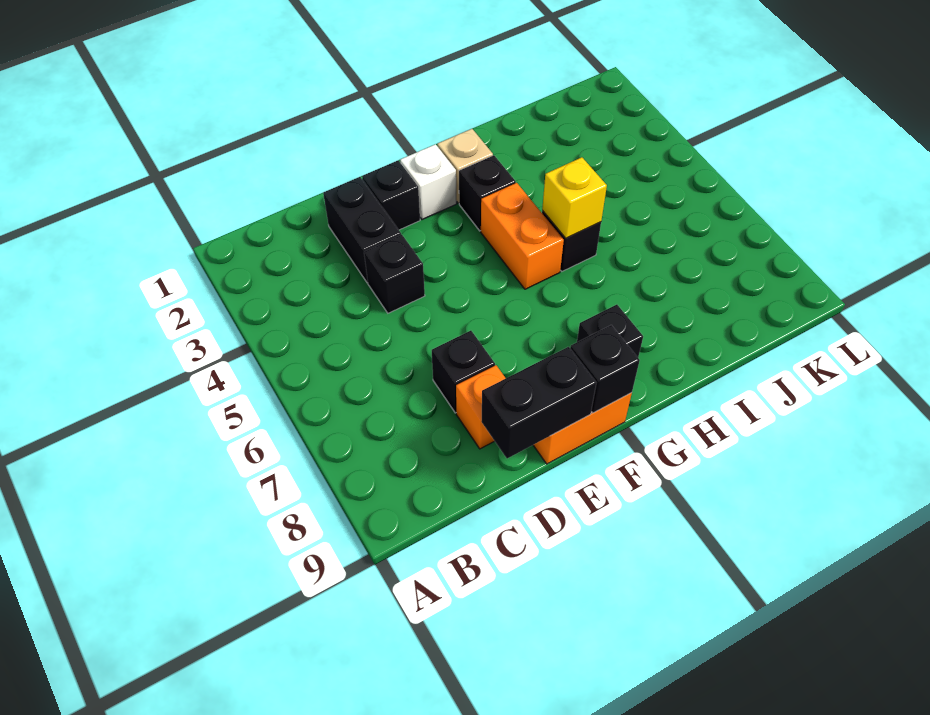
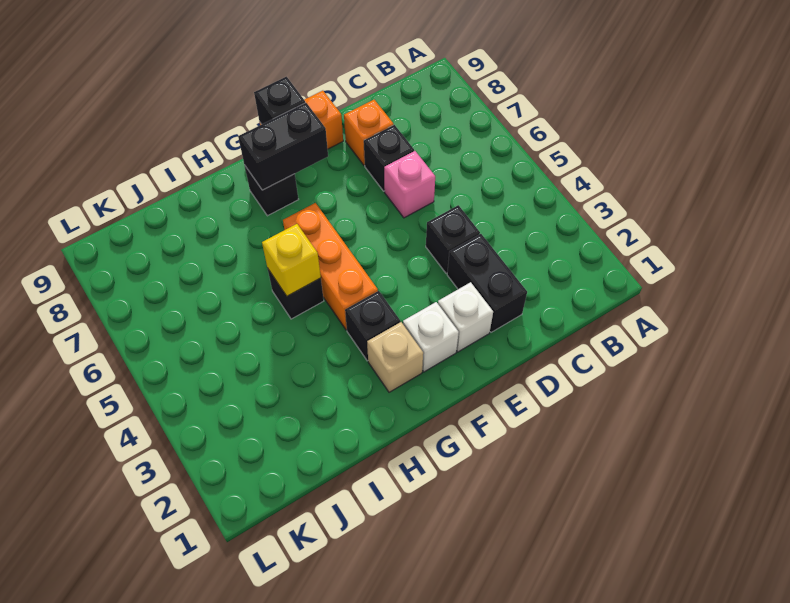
none -> pink brick D6 level 1
black brick D9:E9 level 2 -> black brick F8:G8 level 2
black brick E2 level 1 -> white brick E2 level 1
orange brick G4:G5 level 1 -> orange brick G4:G6 level 1

